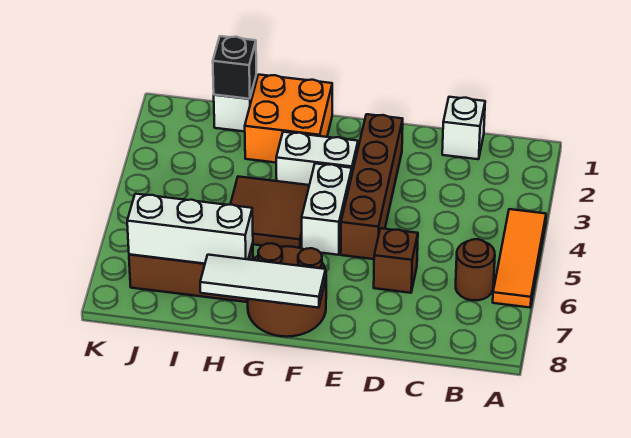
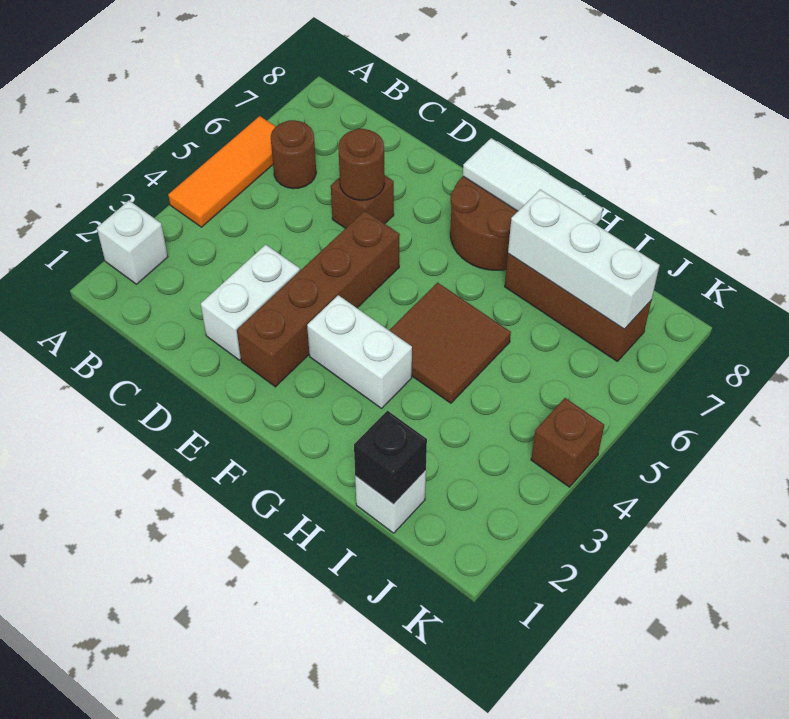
white brick C1 level 1 -> white brick A2 level 1
none -> brown round brick D6 level 2
white brick F4:F5 level 1 -> white brick D2:D3 level 1
orange brick G1:H2 level 1 -> none
none -> brown brick K4 level 1

